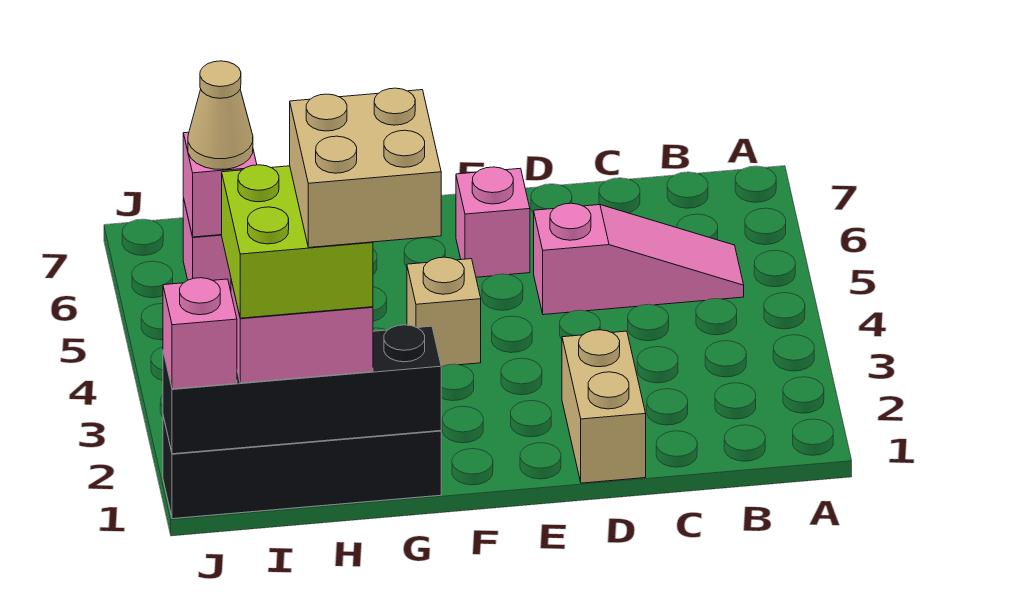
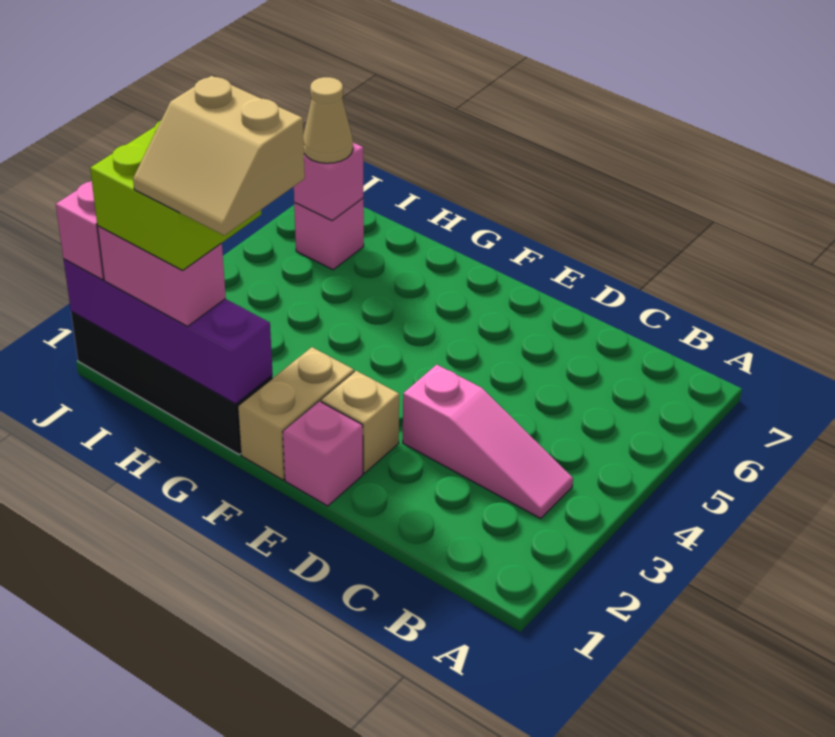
pink slope B5:D5 level 1 top D -> pink slope B3:D3 level 1 top D
tan brick D1:D2 level 1 -> tan brick F1:F2 level 1
pink brick E6 level 1 -> pink brick E1 level 1
tan brick F4 level 1 -> tan brick E2 level 1
black brick G1:J1 level 2 -> purple brick G1:J1 level 2
tan brick G1:H2 level 5 -> tan slope G1:H2 level 5 top 2

